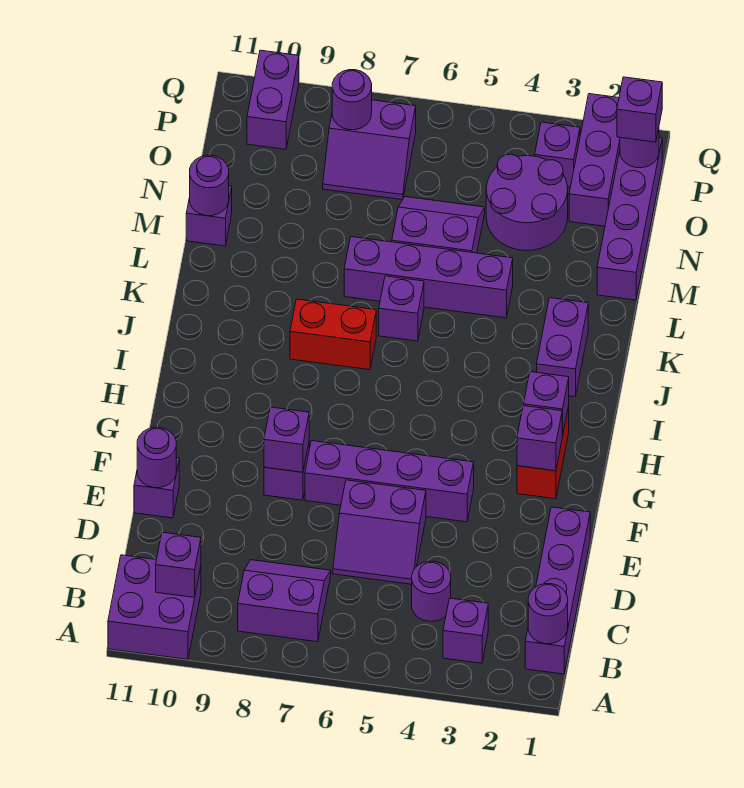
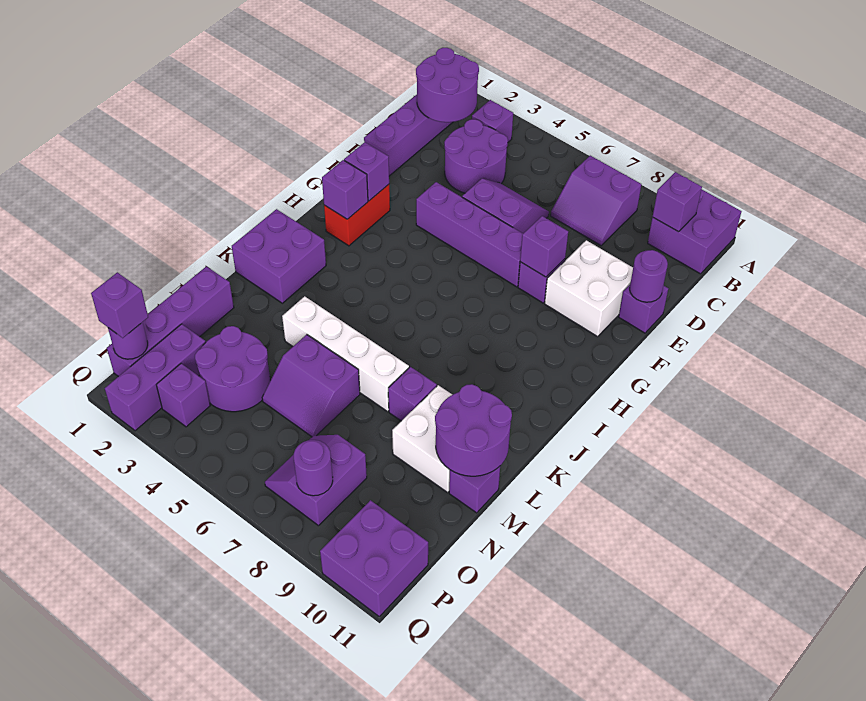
purple round brick B1 level 2 -> purple round brick B1:C2 level 2
purple round brick C4 level 1 -> purple round brick C3:D4 level 1
none -> white brick E9:F10 level 1
purple brick J2:K2 level 1 -> purple brick J1:K2 level 1
red brick J7:J8 level 1 -> none
purple brick K6 level 1 -> purple brick L8 level 1
purple brick L4:L7 level 1 -> white brick L4:L7 level 1
none -> white brick L9:M10 level 1
purple round brick M11 level 2 -> purple round brick L10:M11 level 2
purple slope O7:P8 level 1 top P -> purple slope O7:P8 level 1 top 8
purple brick P10:Q10 level 1 -> purple brick P10:Q11 level 1

